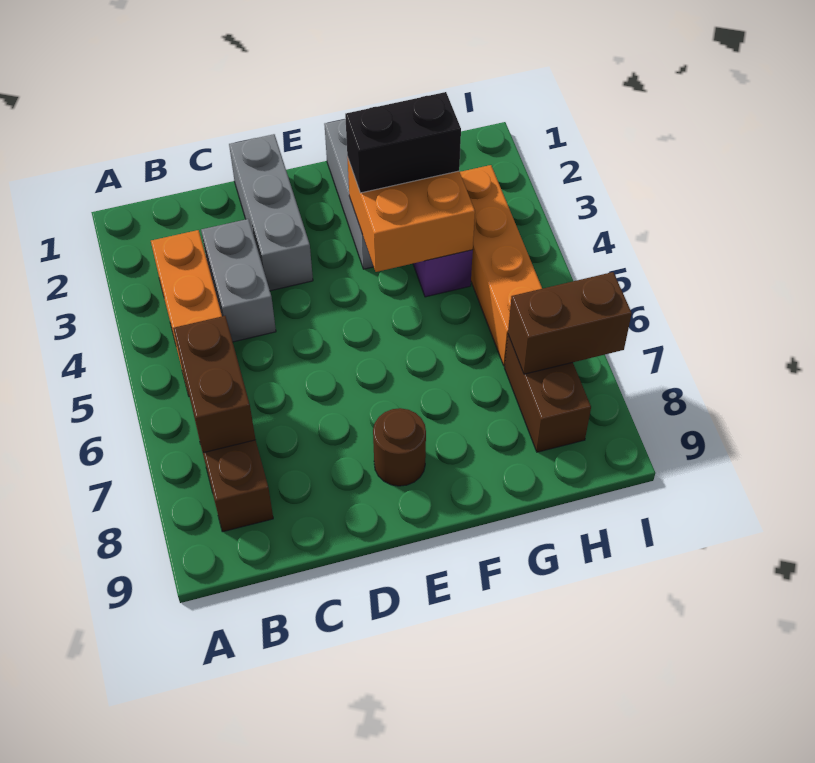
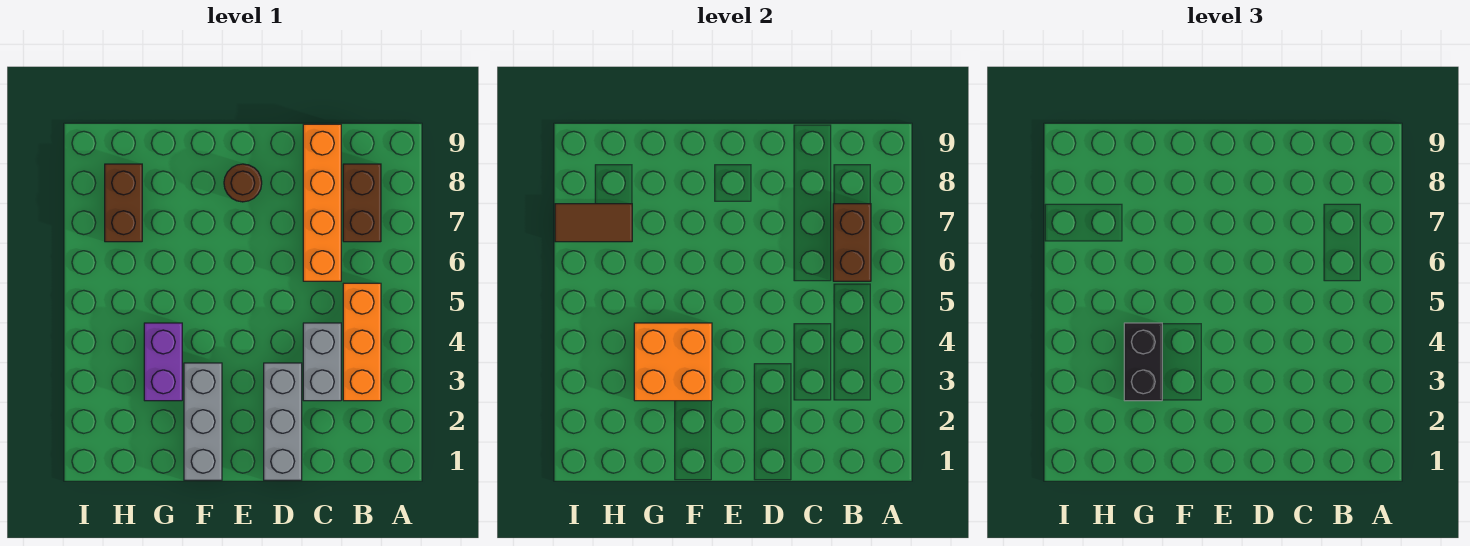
black brick F3:G3 level 3 -> black brick G3:G4 level 3
orange brick H3:H6 level 1 -> orange brick C6:C9 level 1
brown brick H7:I7 level 2 -> brown tile H7:I7 level 2

